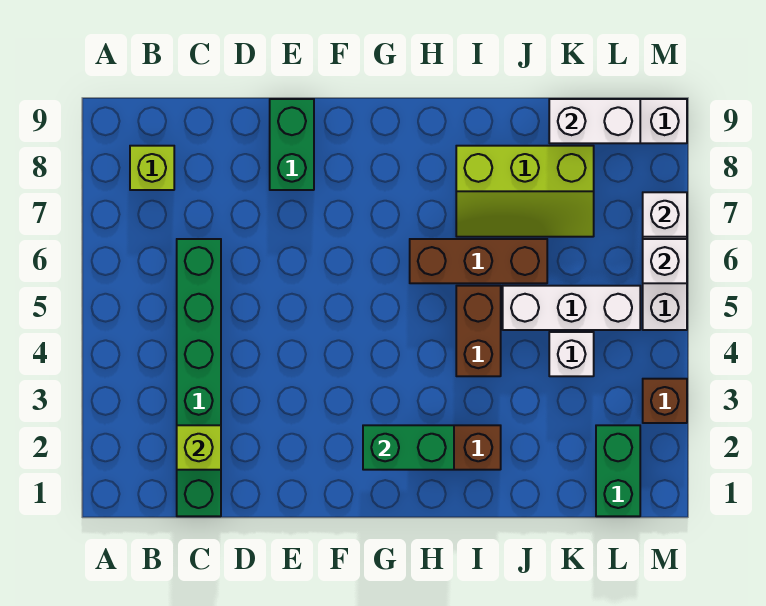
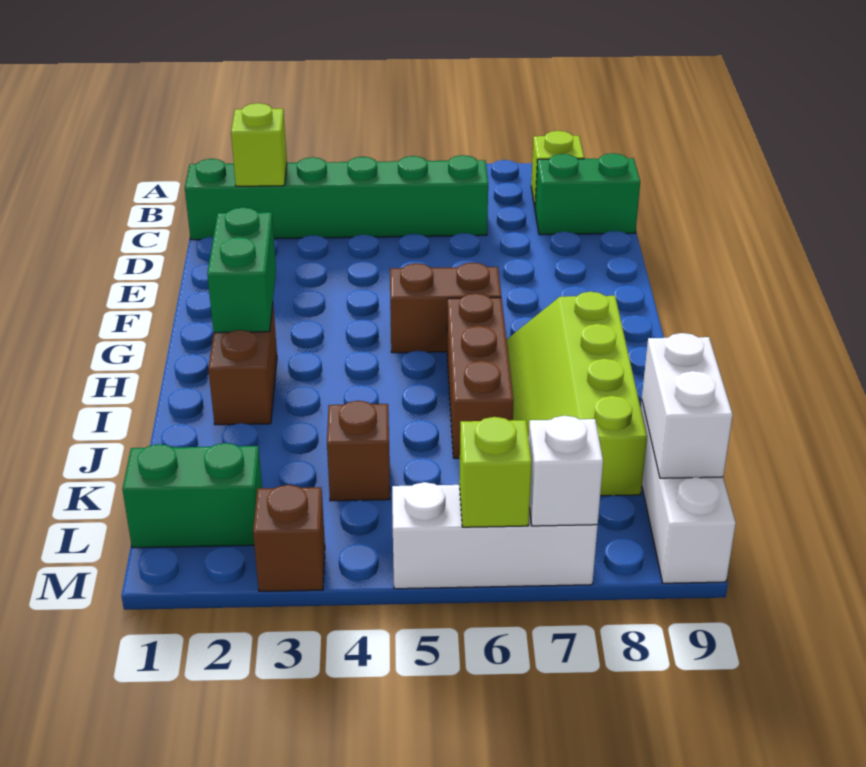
green brick E8:E9 level 1 -> green brick C8:C9 level 1
brown brick I4:I5 level 1 -> brown brick G5:G6 level 1
lime slope I7:K8 level 1 top 8 -> lime slope H7:K8 level 1 top 8
white brick J5:L5 level 1 -> none
white brick K4 level 1 -> brown brick K4 level 1
white brick M6 level 2 -> lime brick M6 level 2

